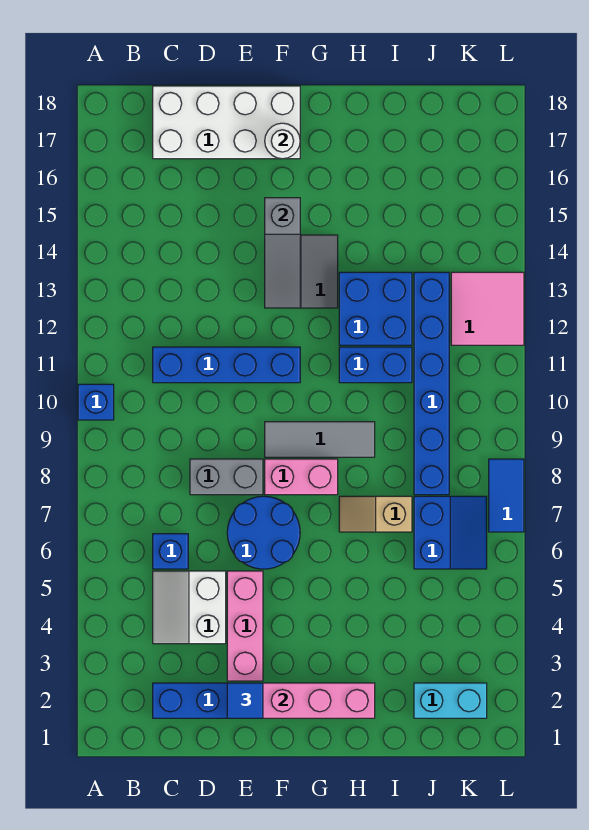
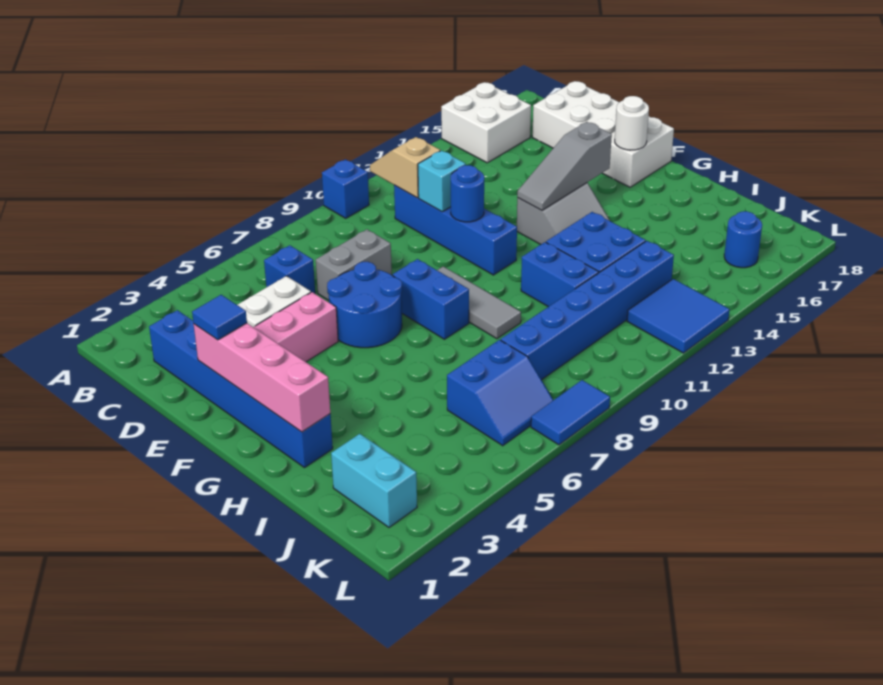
none -> white brick A15:B16 level 1
grey brick D8:E8 level 1 -> grey brick D7:D8 level 1
none -> cyan brick D11 level 2
none -> blue round brick E11 level 2
pink brick F8:G8 level 1 -> blue brick F8:G8 level 1
tan slope H7:I7 level 1 top I -> tan slope B11:C11 level 2 top C
pink tile K12:L13 level 1 -> blue tile K12:L13 level 1
none -> blue round brick K16 level 1

